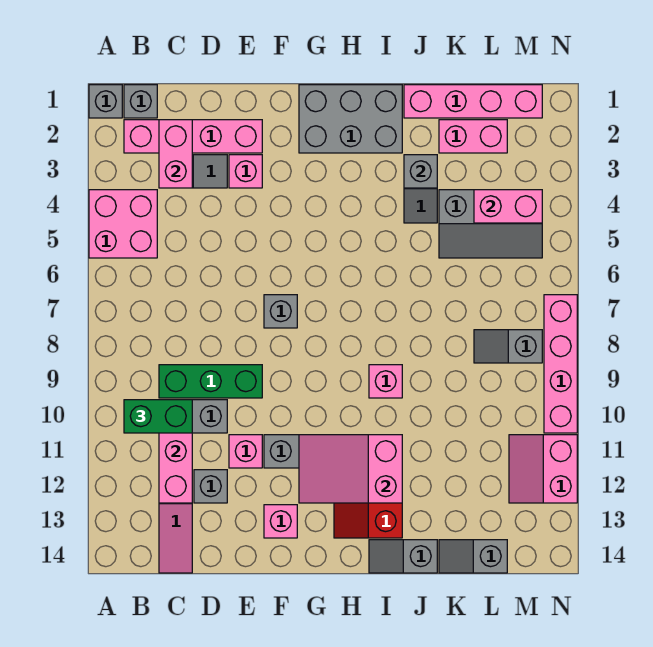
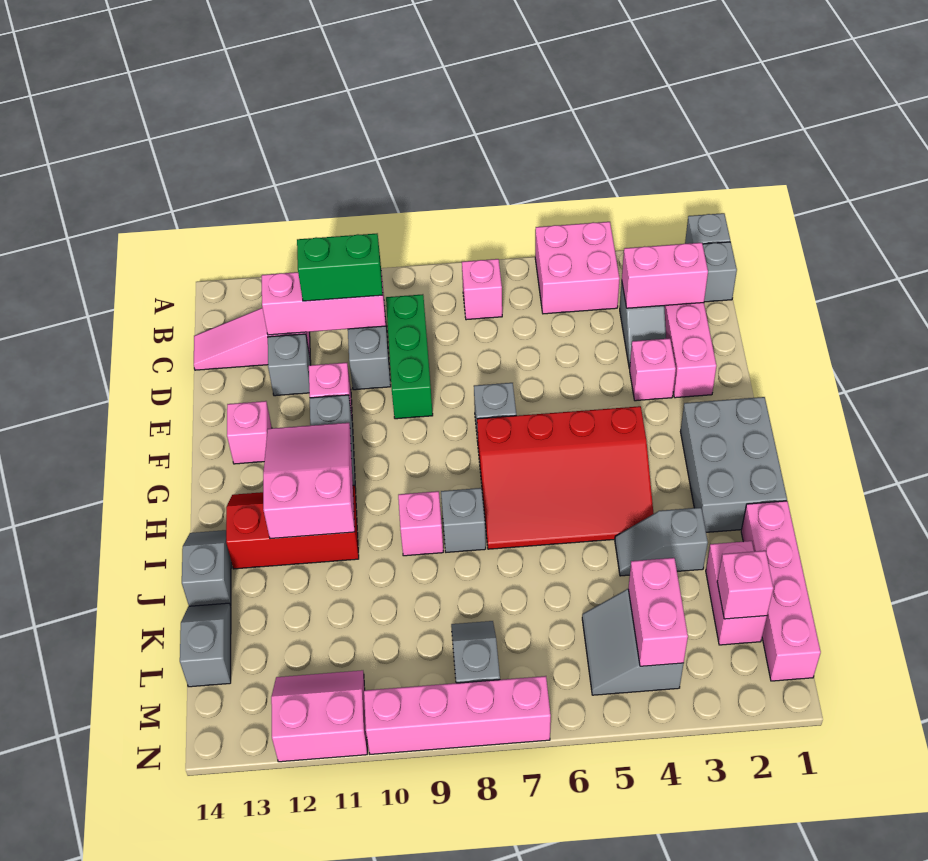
none -> pink brick B7 level 1
green brick B10:C10 level 3 -> green brick C10:C11 level 3
none -> red slope G4:I7 level 1 top G
grey brick J3 level 2 -> grey brick I8 level 1
grey slope K4:M5 level 1 top 4 -> grey slope L4:M5 level 1 top 4
none -> pink brick L2 level 2

